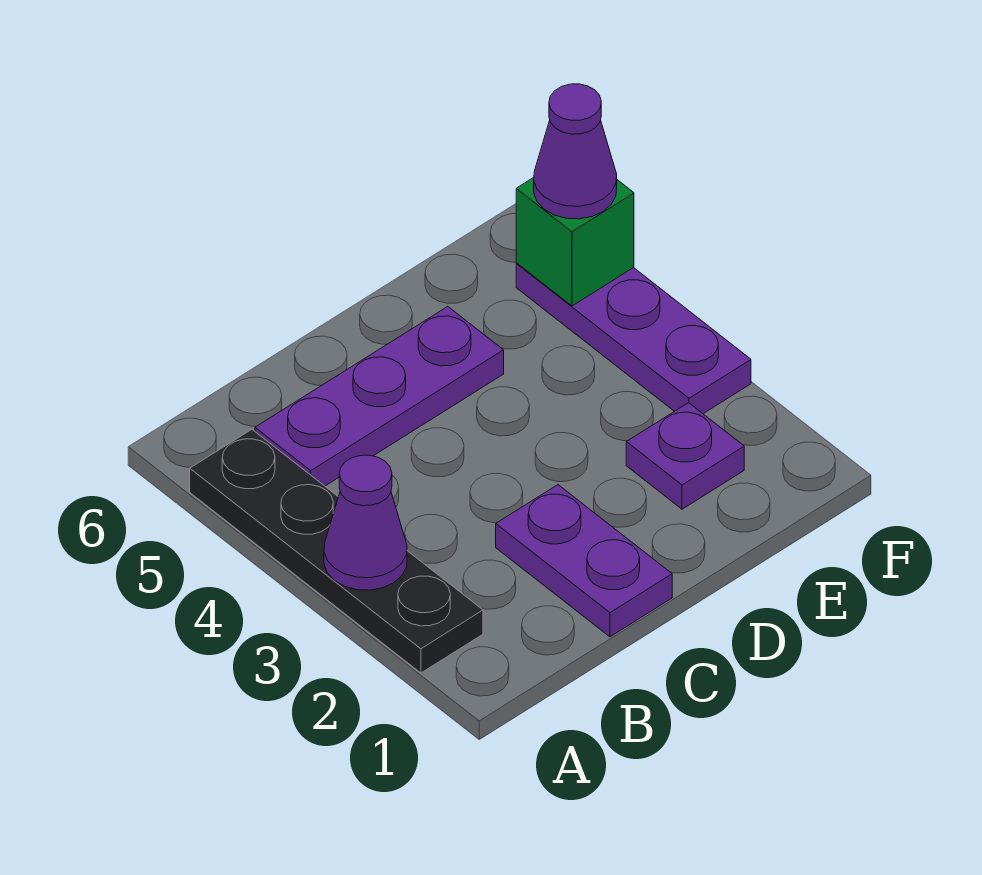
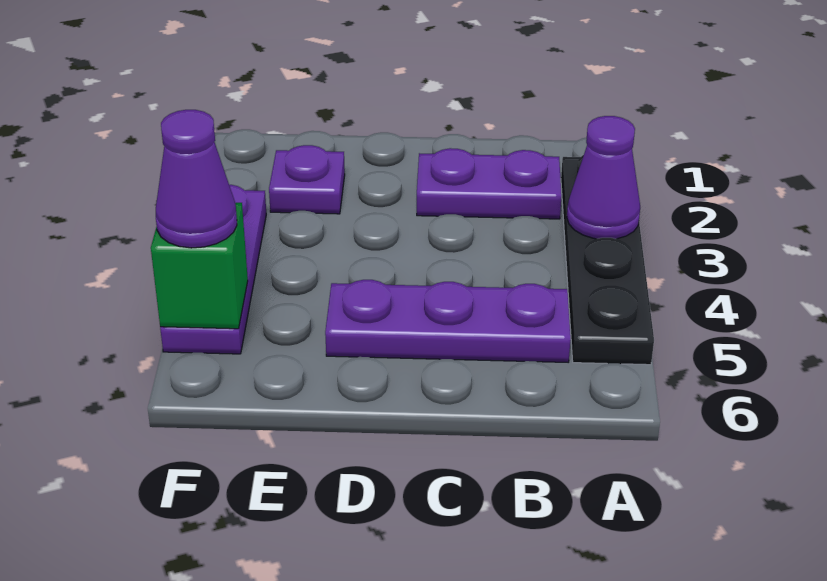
purple plate C1:C2 level 1 -> purple plate B2:C2 level 1

